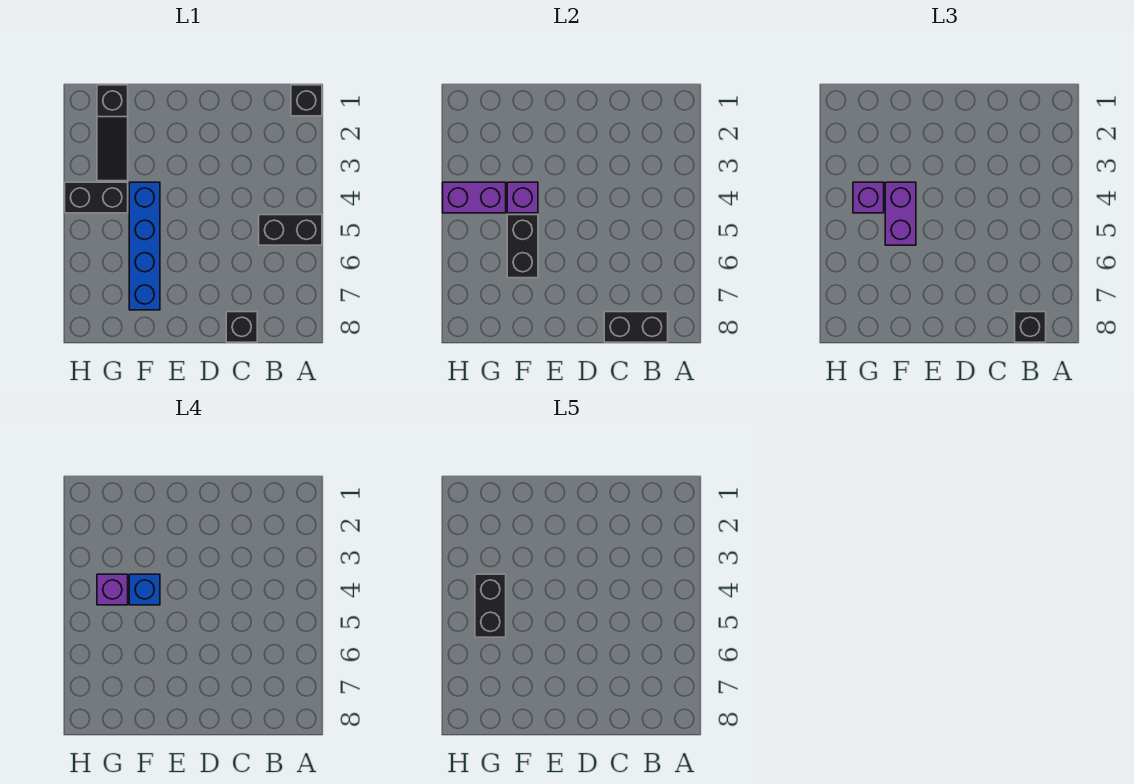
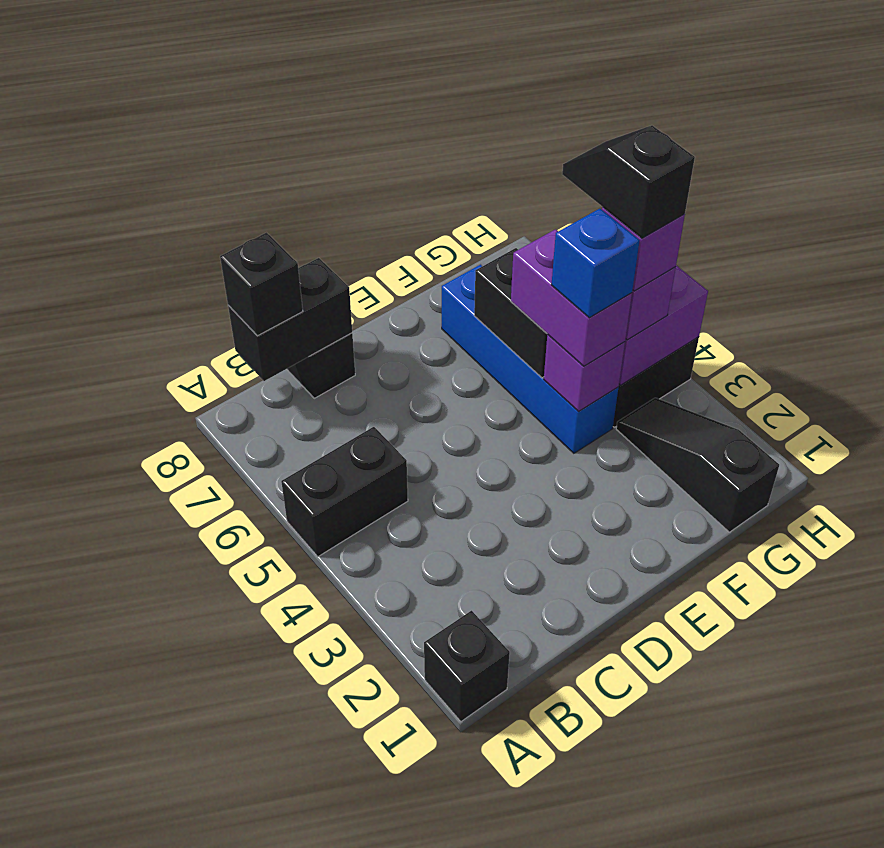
black brick G4:G5 level 5 -> black slope G4:G5 level 5 top 4

